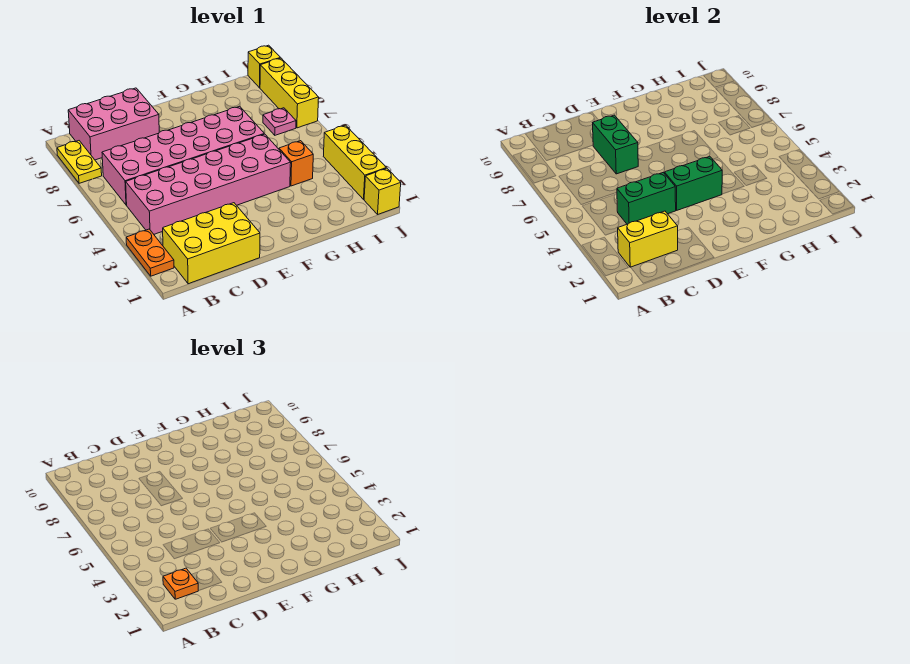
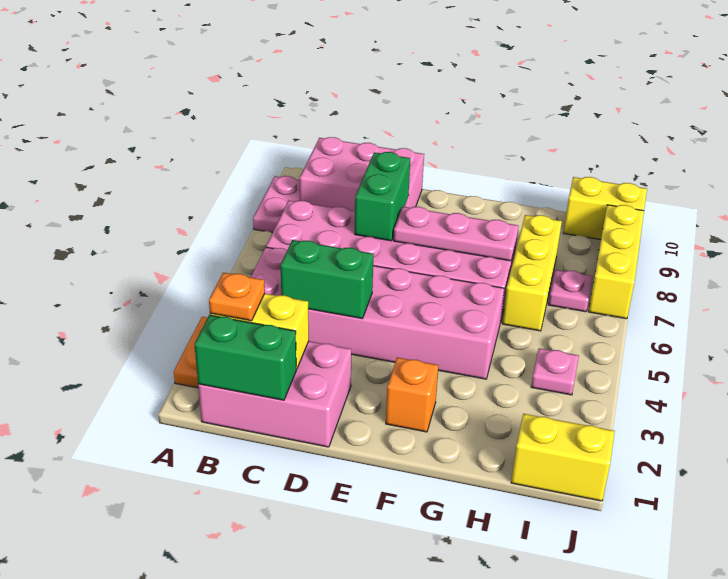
yellow plate A8:A9 level 1 -> pink plate A8:A9 level 1
yellow brick B1:D2 level 1 -> pink brick B1:D2 level 1
green brick E4:F4 level 2 -> green brick B1:C1 level 2
none -> pink plate E7:G7 level 2
orange brick H4 level 1 -> orange brick F2 level 1
none -> pink plate I4 level 1
yellow brick J1 level 1 -> yellow brick I1:J1 level 1
yellow brick J2:J4 level 1 -> yellow brick H6:H8 level 1
yellow brick J10 level 1 -> yellow brick I10:J10 level 1

